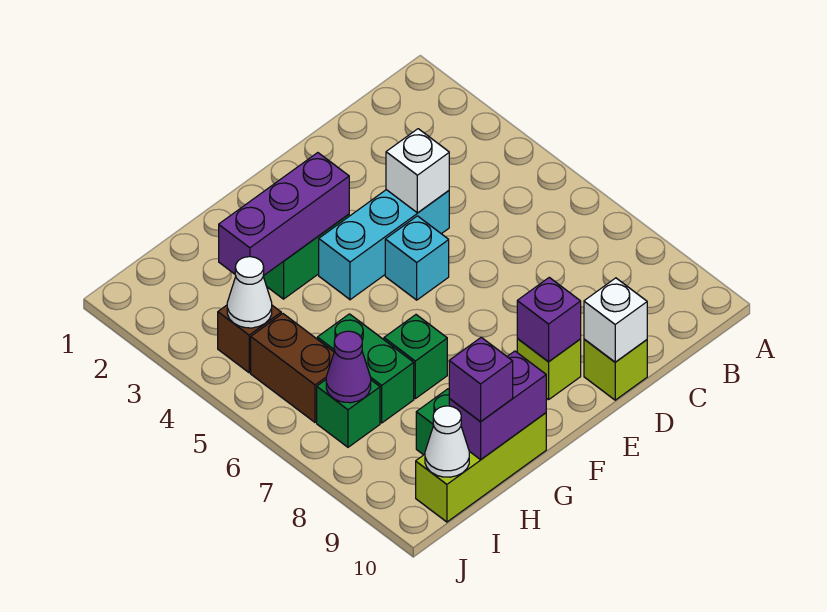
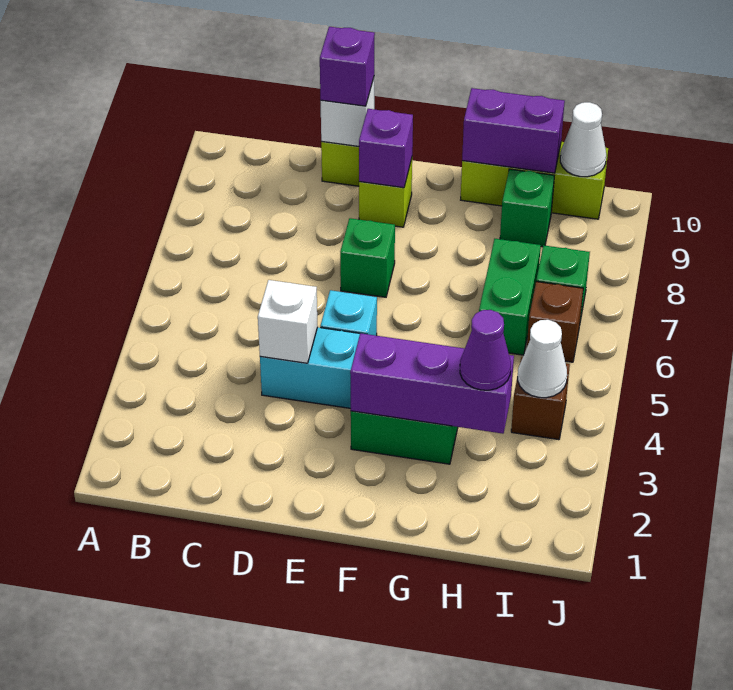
green brick G7 level 1 -> green brick E7 level 1
purple brick H10 level 3 -> purple brick D10 level 3
brown brick I5:I6 level 1 -> brown brick I6 level 1
purple cone I7 level 2 -> purple cone H3 level 3

